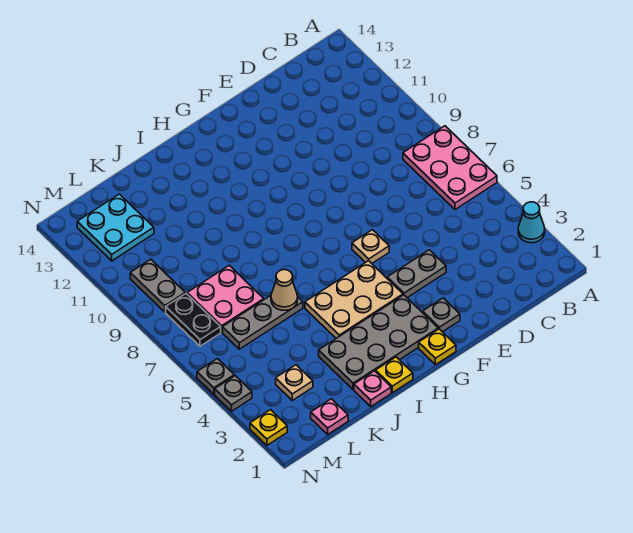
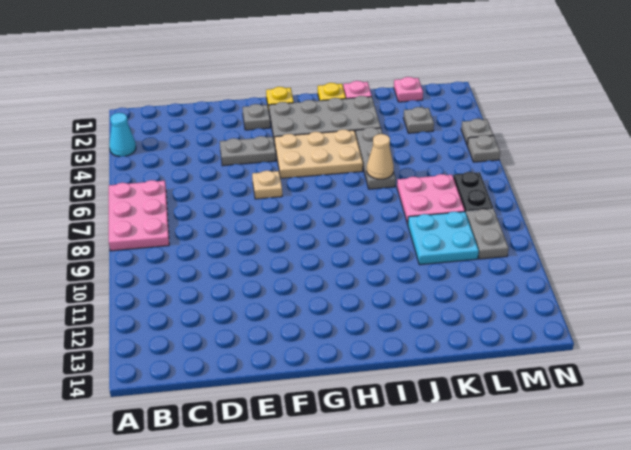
grey plate J6:L6 level 1 -> grey plate J4:J6 level 1
tan plate L3 level 1 -> grey plate L3 level 1
cyan plate L12:M13 level 1 -> cyan plate K9:L10 level 1
yellow plate N2 level 1 -> none

